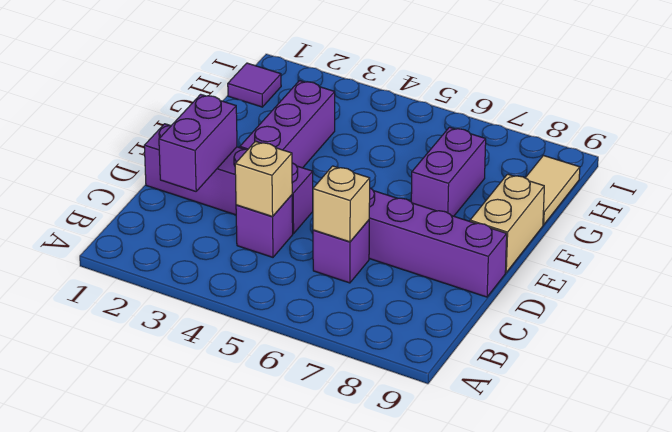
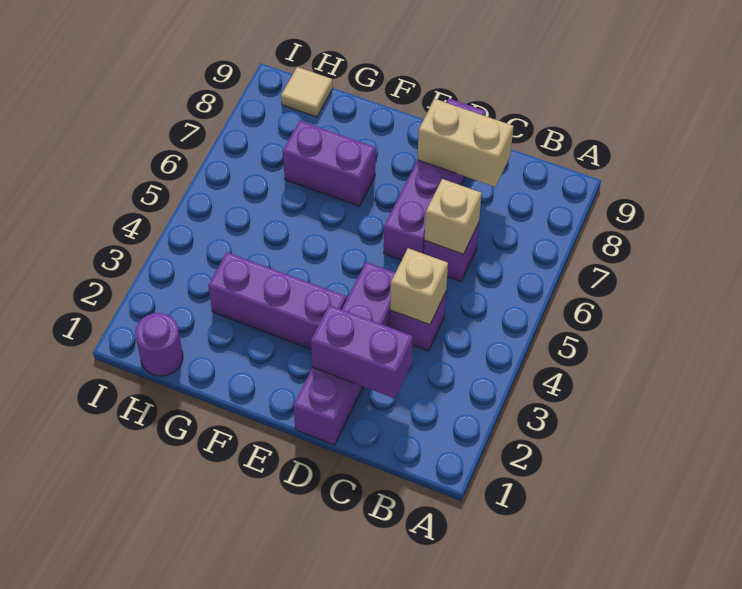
tan brick E9:F9 level 1 -> tan brick C8:D8 level 2
tan tile G9:H9 level 1 -> tan tile H9 level 1
purple tile H1 level 1 -> purple round brick H1 level 1

